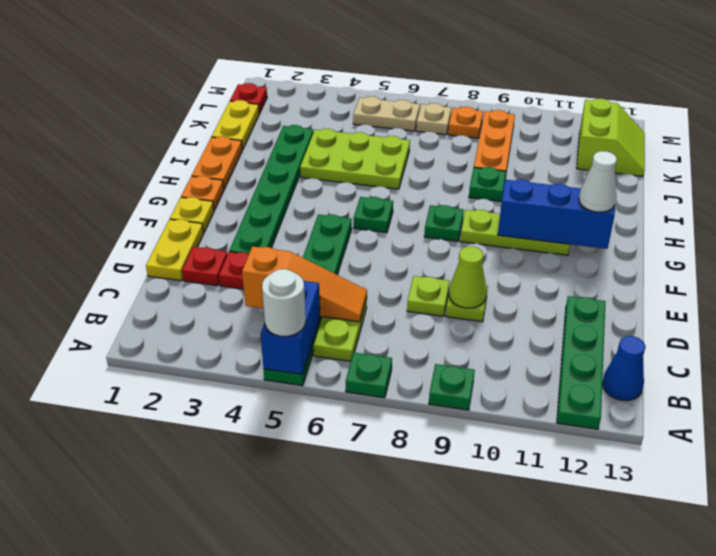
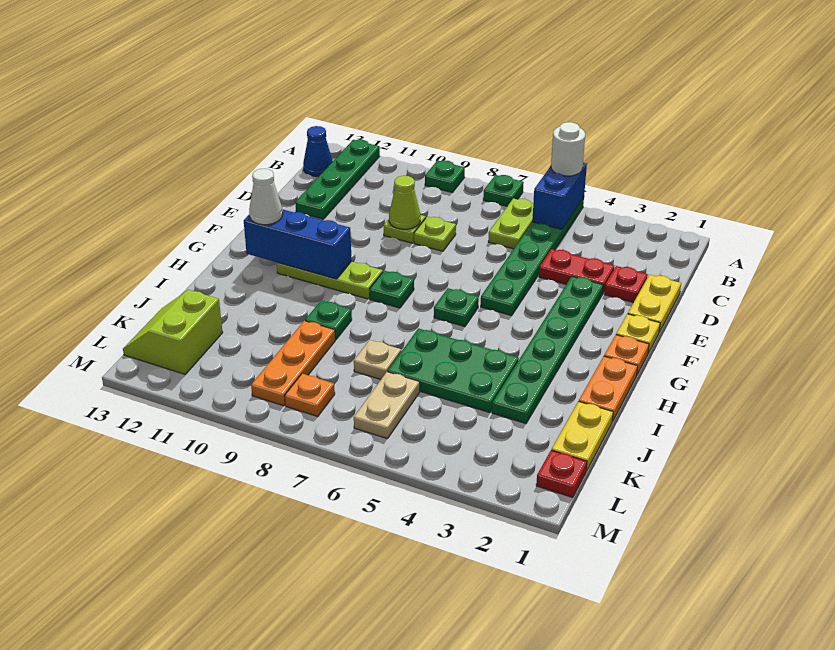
orange slope C4:C6 level 2 top 4 -> none
lime plate I4:J6 level 1 -> green plate I4:J6 level 1
tan plate L5:L6 level 1 -> tan plate K6:L6 level 1
tan plate L7 level 1 -> tan plate J7 level 1

